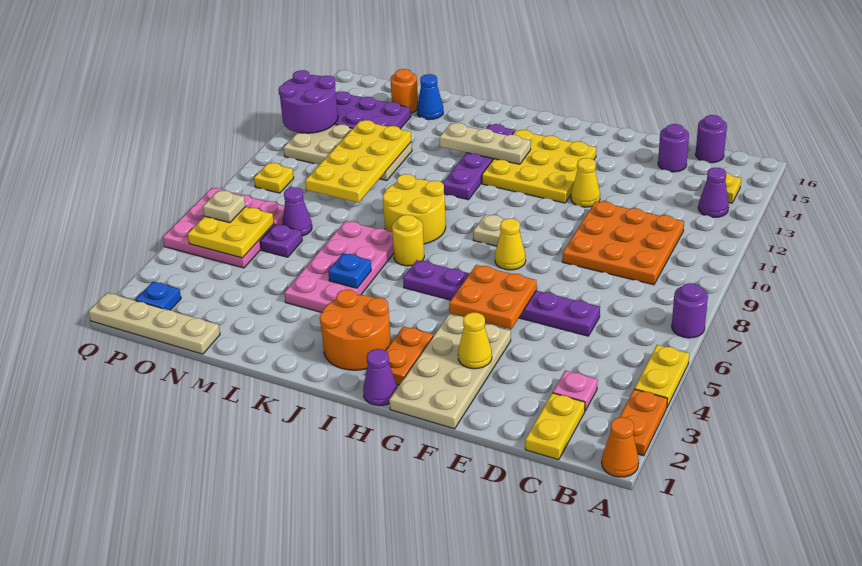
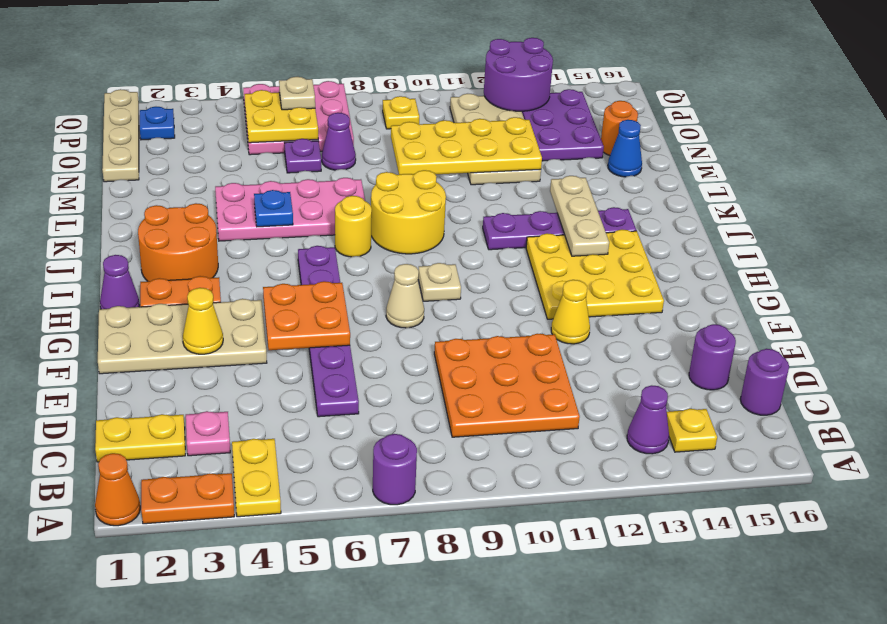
yellow plate A4:A5 level 1 -> yellow plate A4:B4 level 1
yellow cone G8 level 1 -> tan cone G8 level 1

